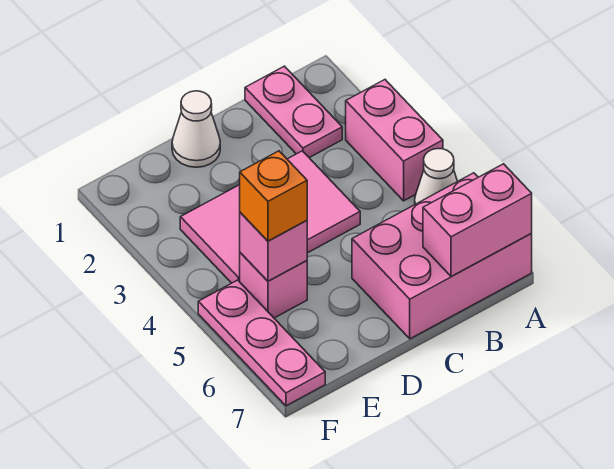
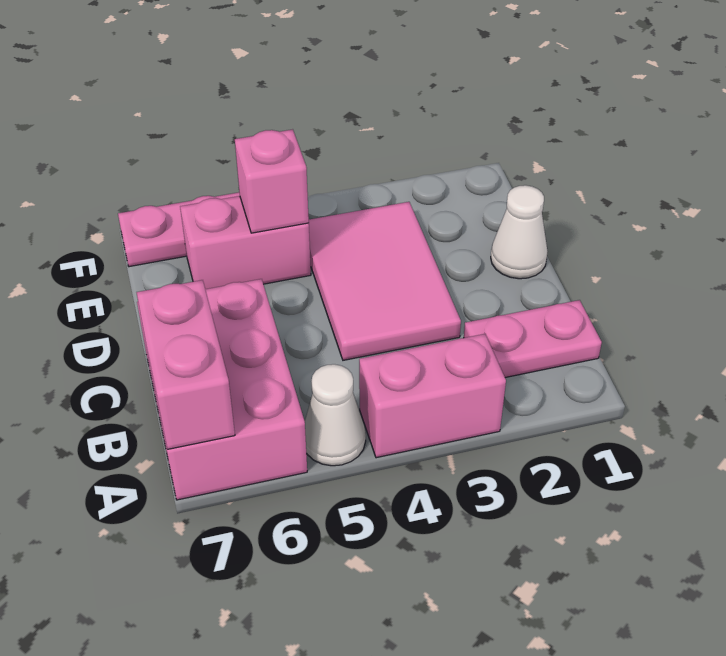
pink brick E5 level 1 -> pink brick E5:E6 level 1
orange brick E5 level 3 -> none

